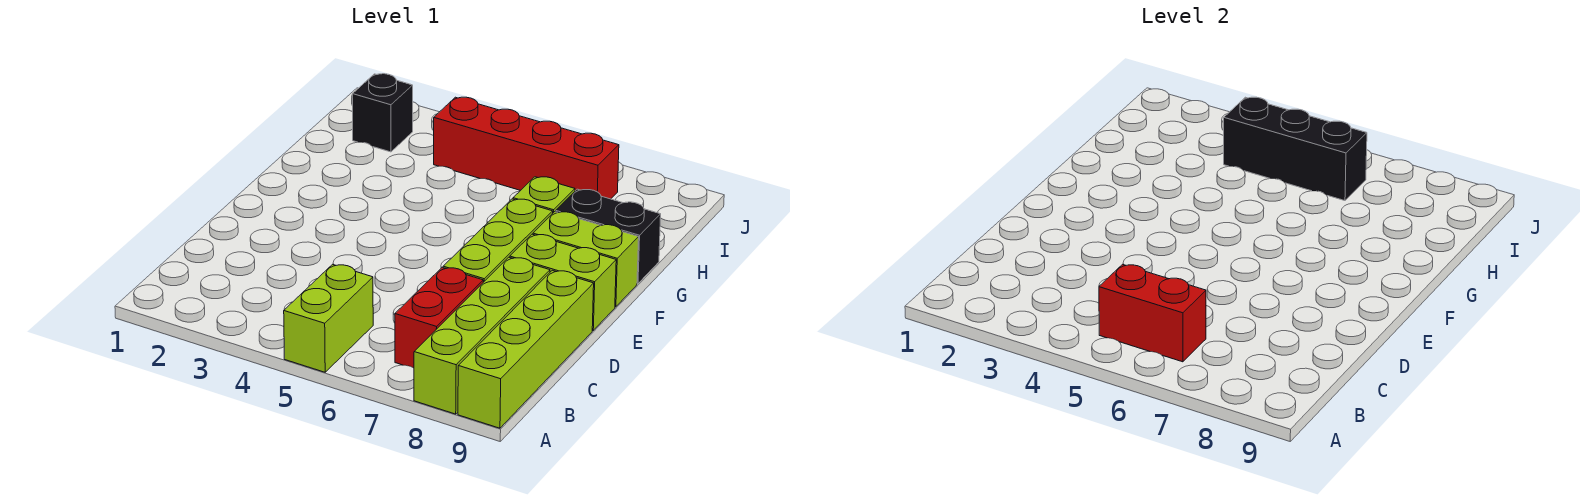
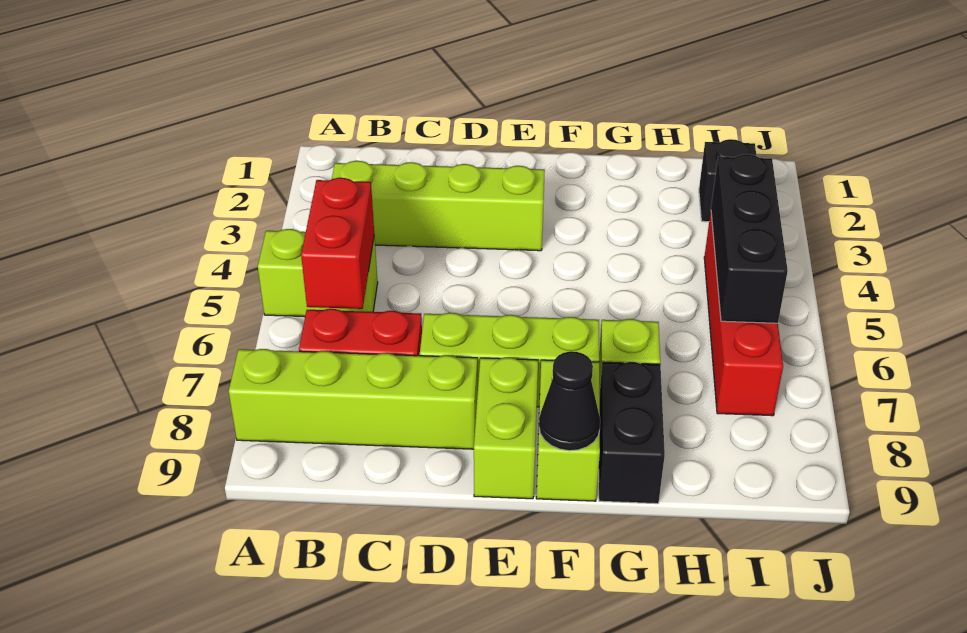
lime brick A9:D9 level 1 -> lime brick B3:E3 level 1
none -> black cone F9 level 2

